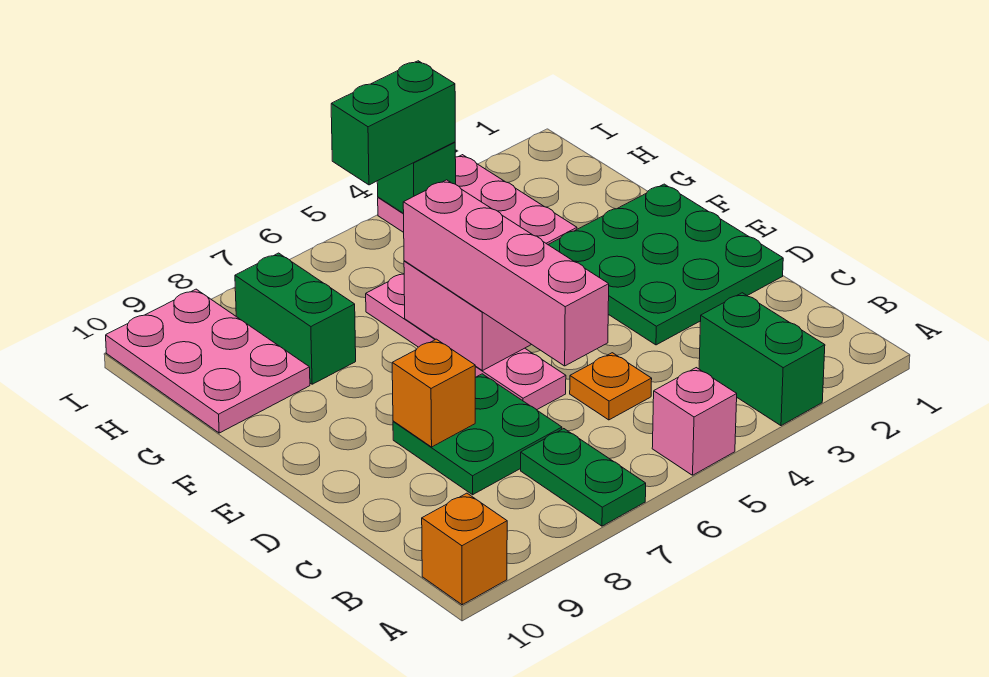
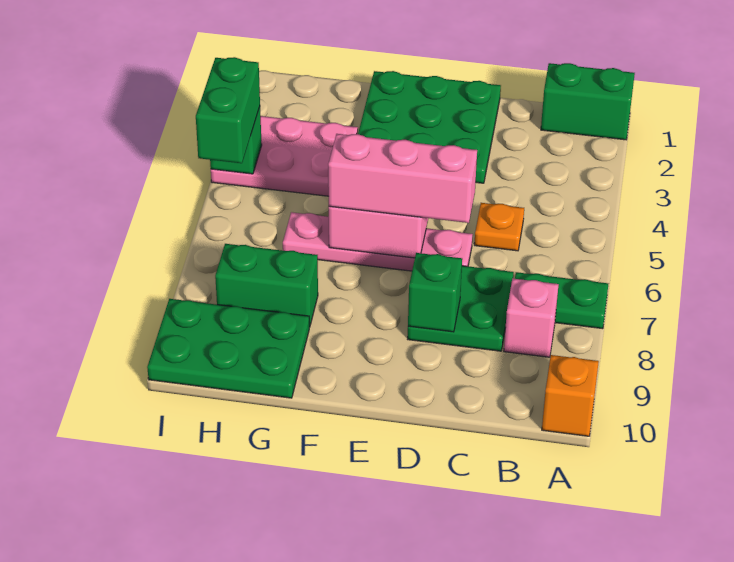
green brick A3:B3 level 1 -> green brick A1:B1 level 1
pink brick A5 level 1 -> pink brick B8 level 1
pink brick C6:F6 level 3 -> pink brick D6:F6 level 3
orange brick D8 level 2 -> green brick D8 level 2
pink plate G9:I10 level 1 -> green plate G9:I10 level 1

